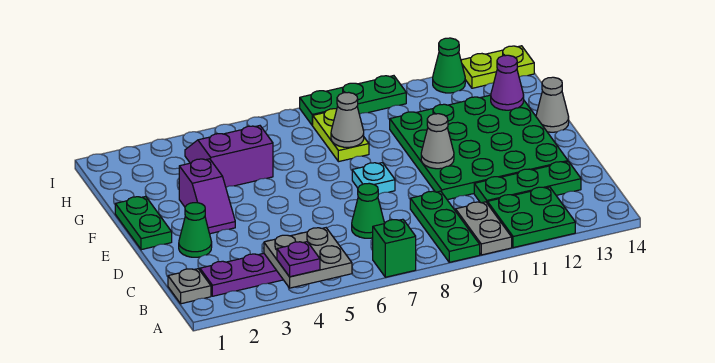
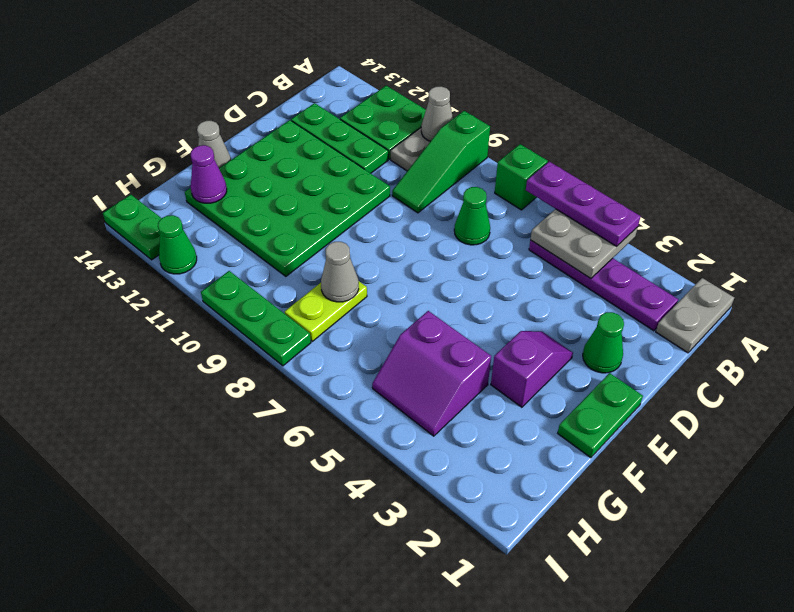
purple plate A4 level 3 -> purple plate A4:A6 level 3
green plate A9:C9 level 1 -> green slope A9:C9 level 1 top A
grey plate B1 level 1 -> grey plate A1:B1 level 1
cyan plate E8 level 1 -> none
grey cone E10 level 2 -> grey cone A10 level 2
lime plate I13:I14 level 1 -> green plate I13:I14 level 1

